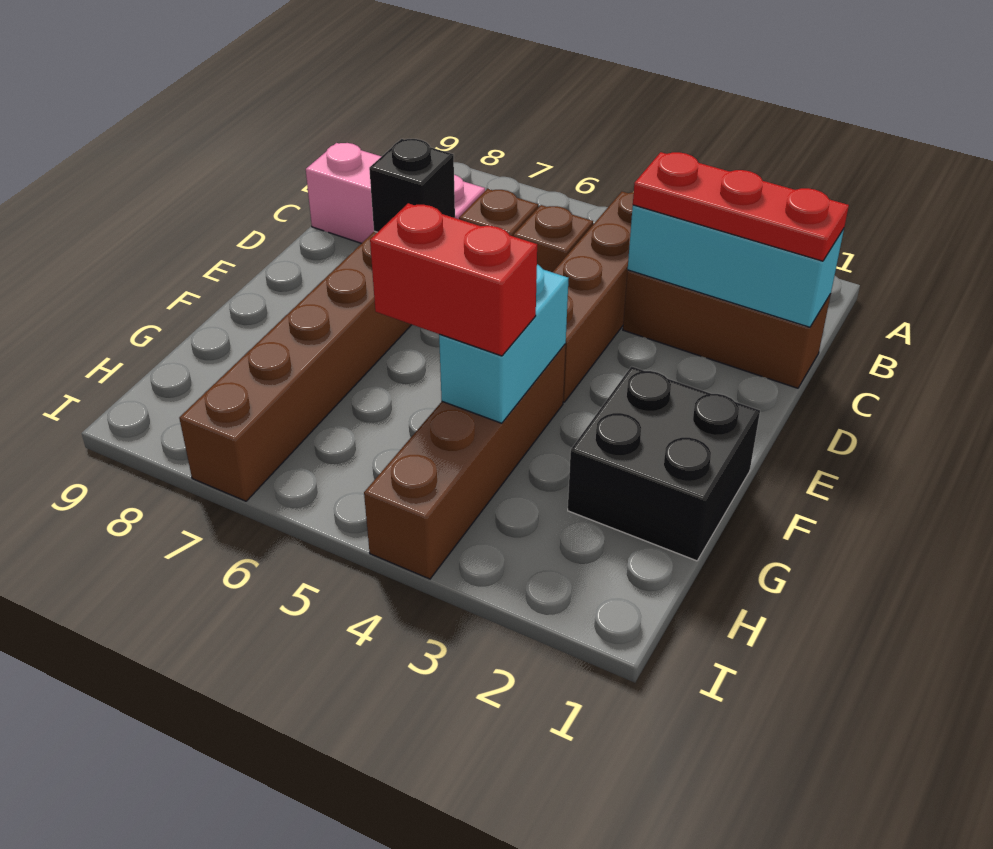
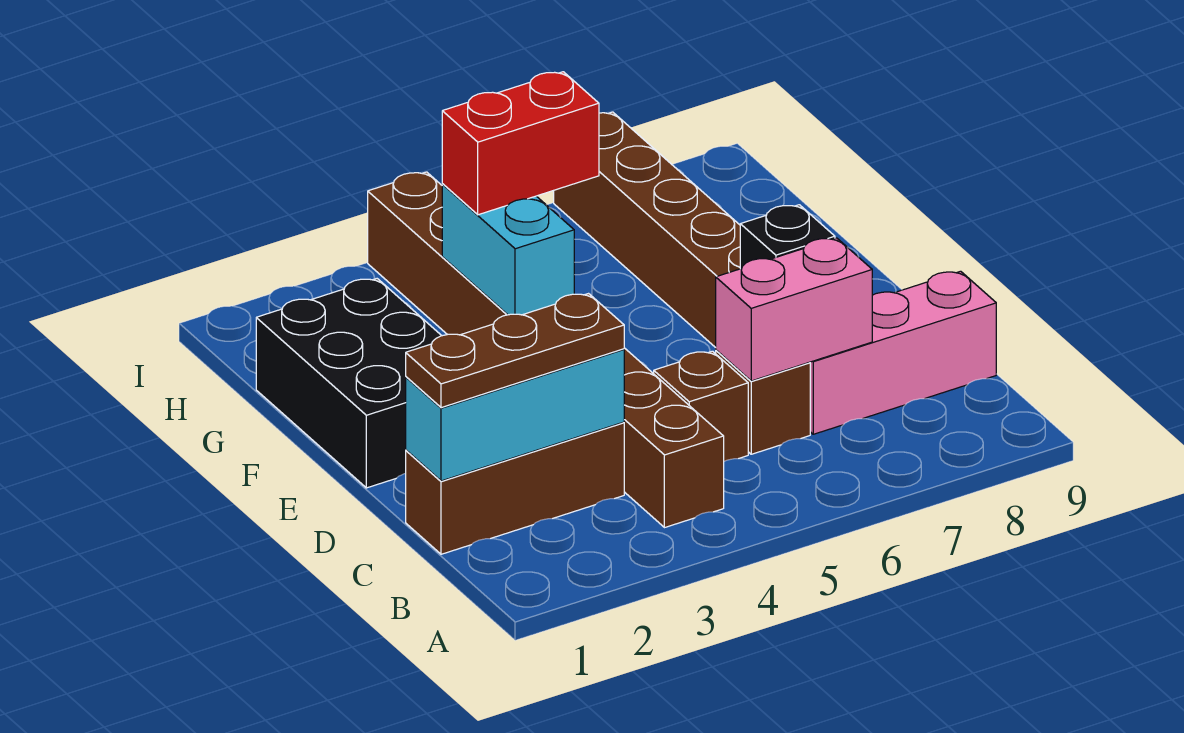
red plate C1:C3 level 3 -> brown plate C1:C3 level 3
none -> pink brick C6:C7 level 2
black brick F1:G2 level 1 -> black brick E1:G2 level 1

